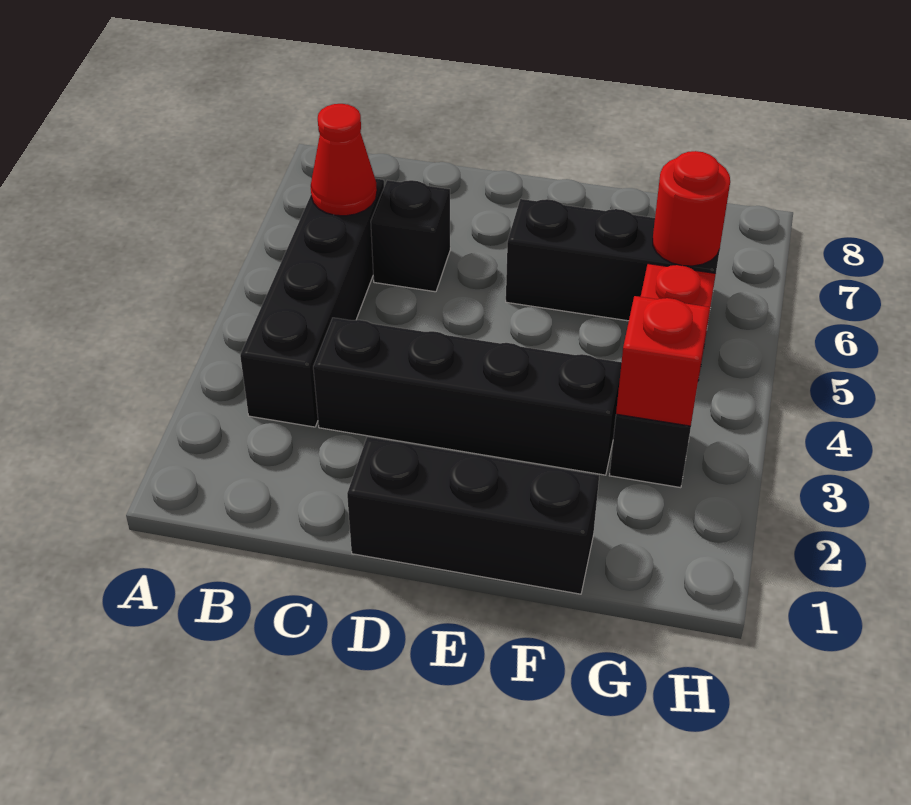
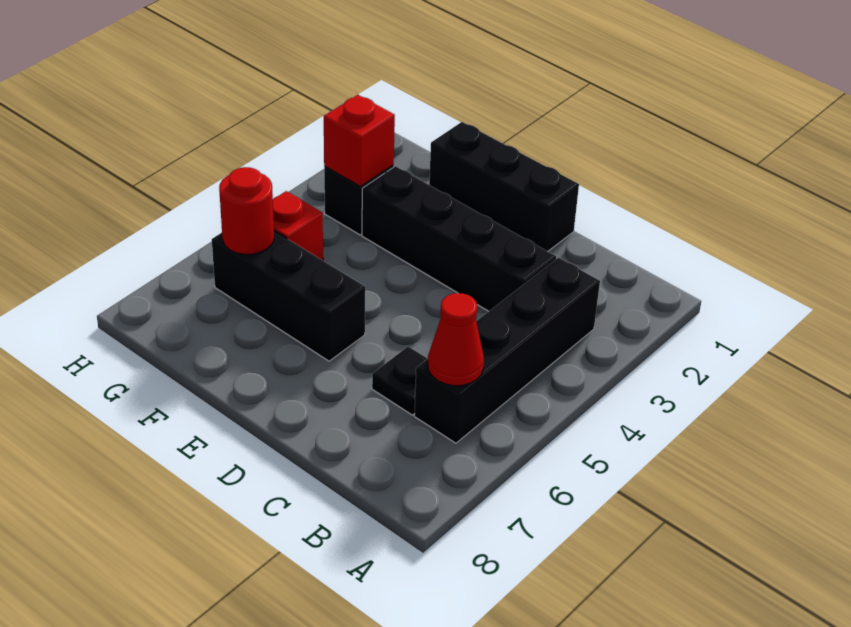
black brick C6 level 1 -> black plate C6 level 1

